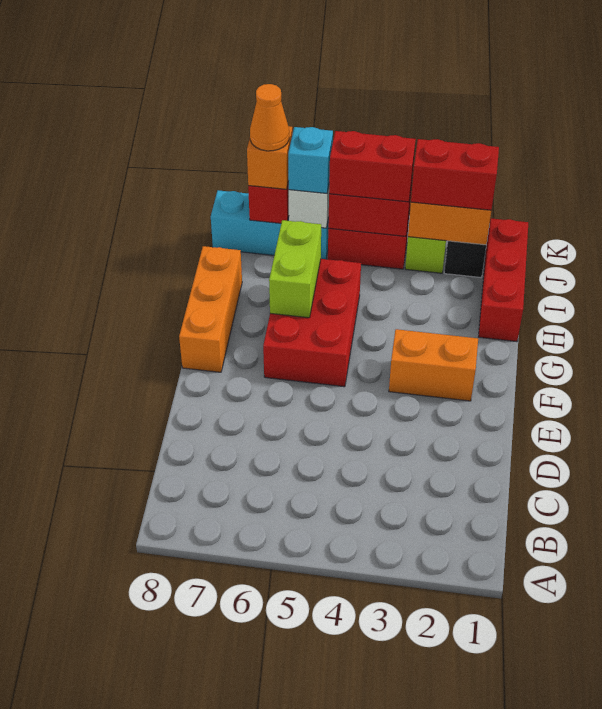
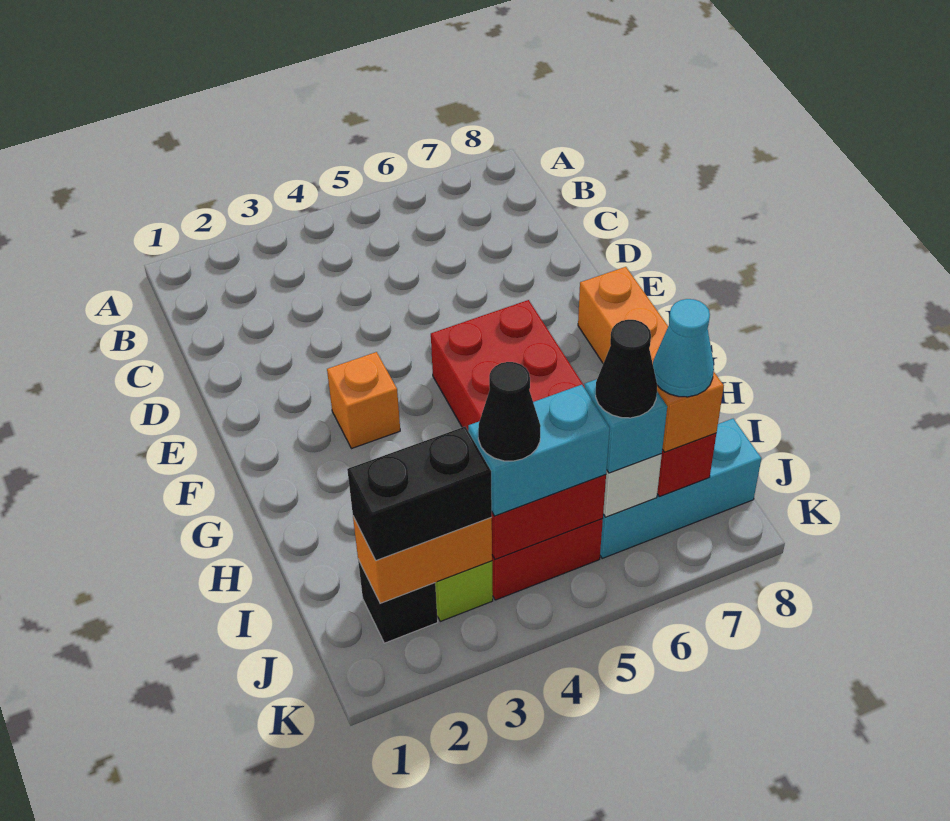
orange brick F2:F3 level 1 -> orange brick F3 level 1
lime brick G6:H6 level 2 -> none
red brick H1:J1 level 1 -> none
red brick J2:J3 level 3 -> black brick J2:J3 level 3
red brick J4:J5 level 3 -> cyan brick J4:J5 level 3
none -> black cone J4 level 4
none -> black cone J6 level 4
orange cone J7 level 4 -> cyan cone J7 level 4

